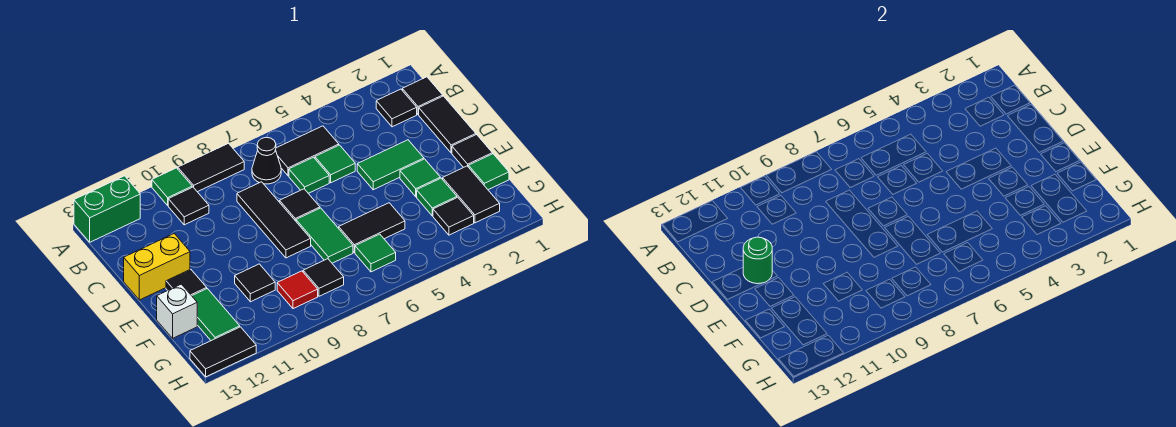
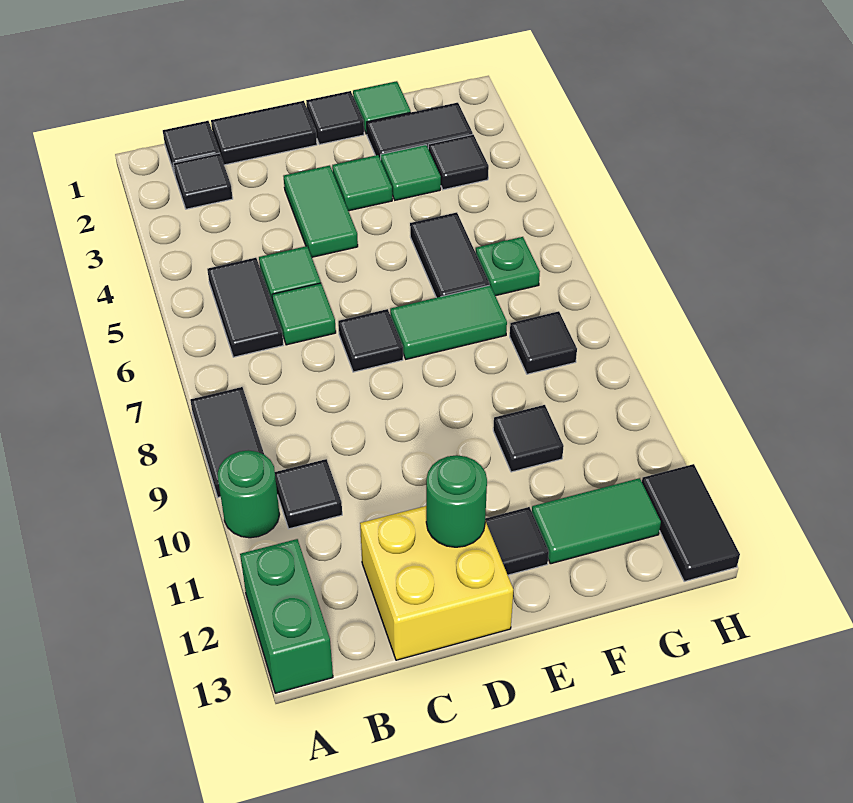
green tile A10 level 1 -> green round brick A10 level 1
black cone B7 level 1 -> none
black tile C8:E8 level 1 -> none
yellow brick D12:D13 level 1 -> yellow brick C12:D13 level 1
white brick F13 level 1 -> none
green tile G6 level 1 -> green plate G6 level 1
red tile G9 level 1 -> none

